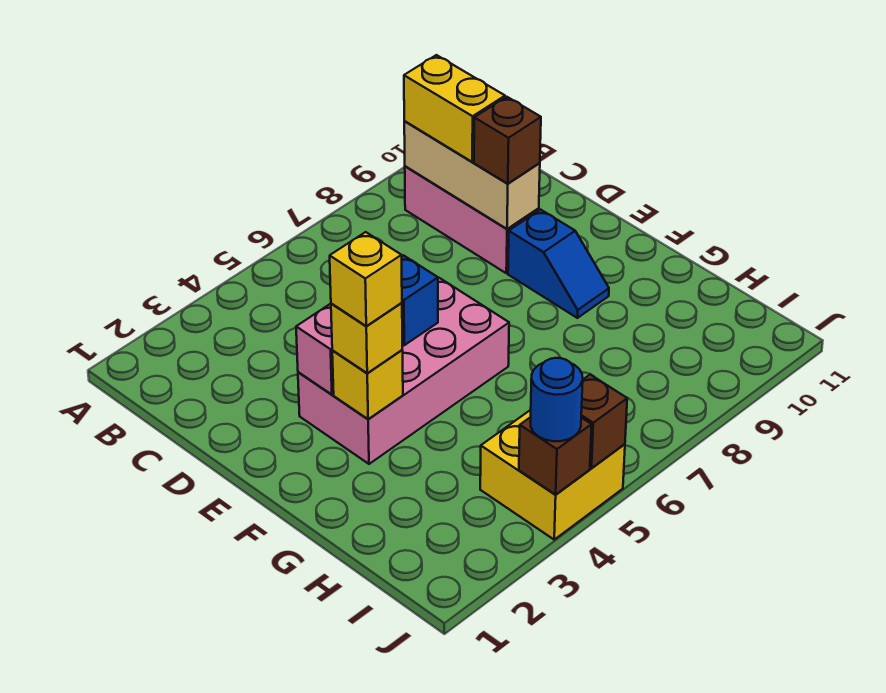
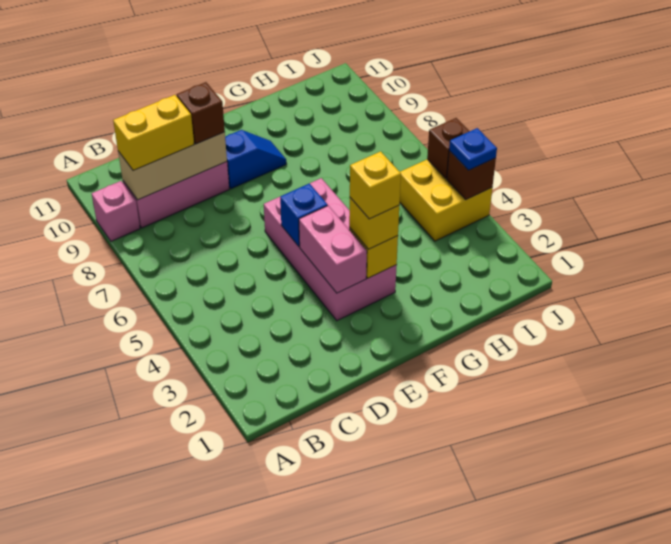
none -> pink brick A9 level 1
blue round brick J4 level 3 -> blue plate J4 level 3

